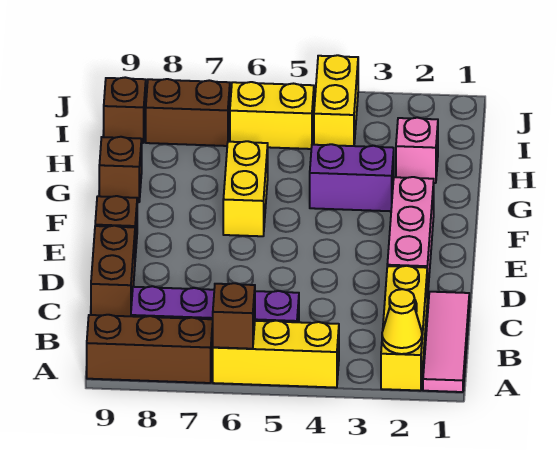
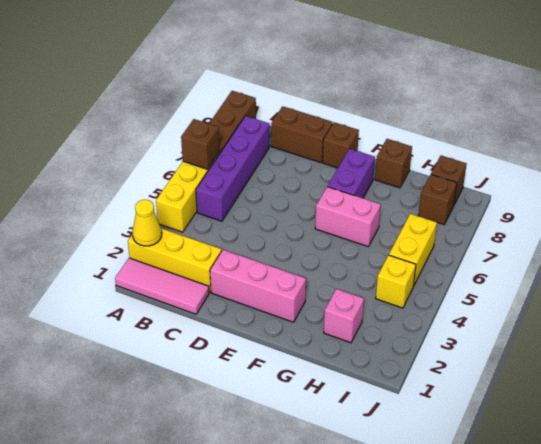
yellow brick F6:G6 level 1 -> pink brick F6:G6 level 1
purple brick G3:G4 level 1 -> purple brick F7:F8 level 1
yellow brick I4:J4 level 1 -> yellow brick I4 level 1
brown brick I7:I8 level 1 -> brown brick I8 level 1

